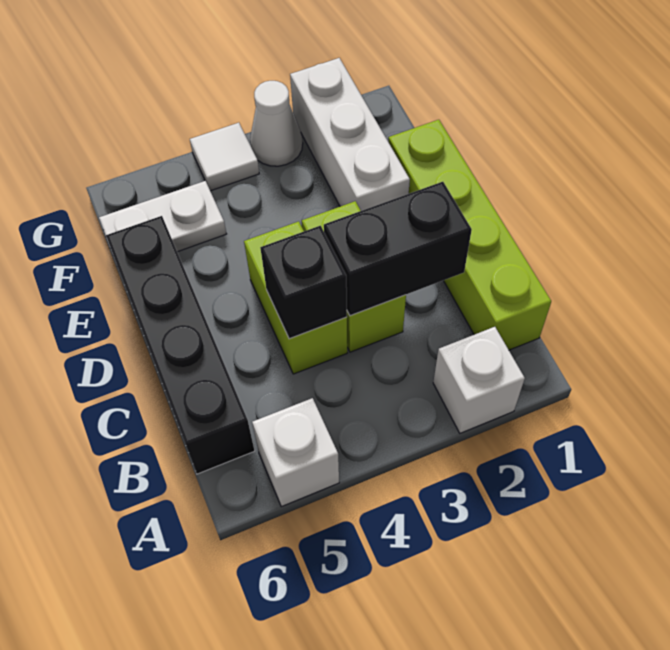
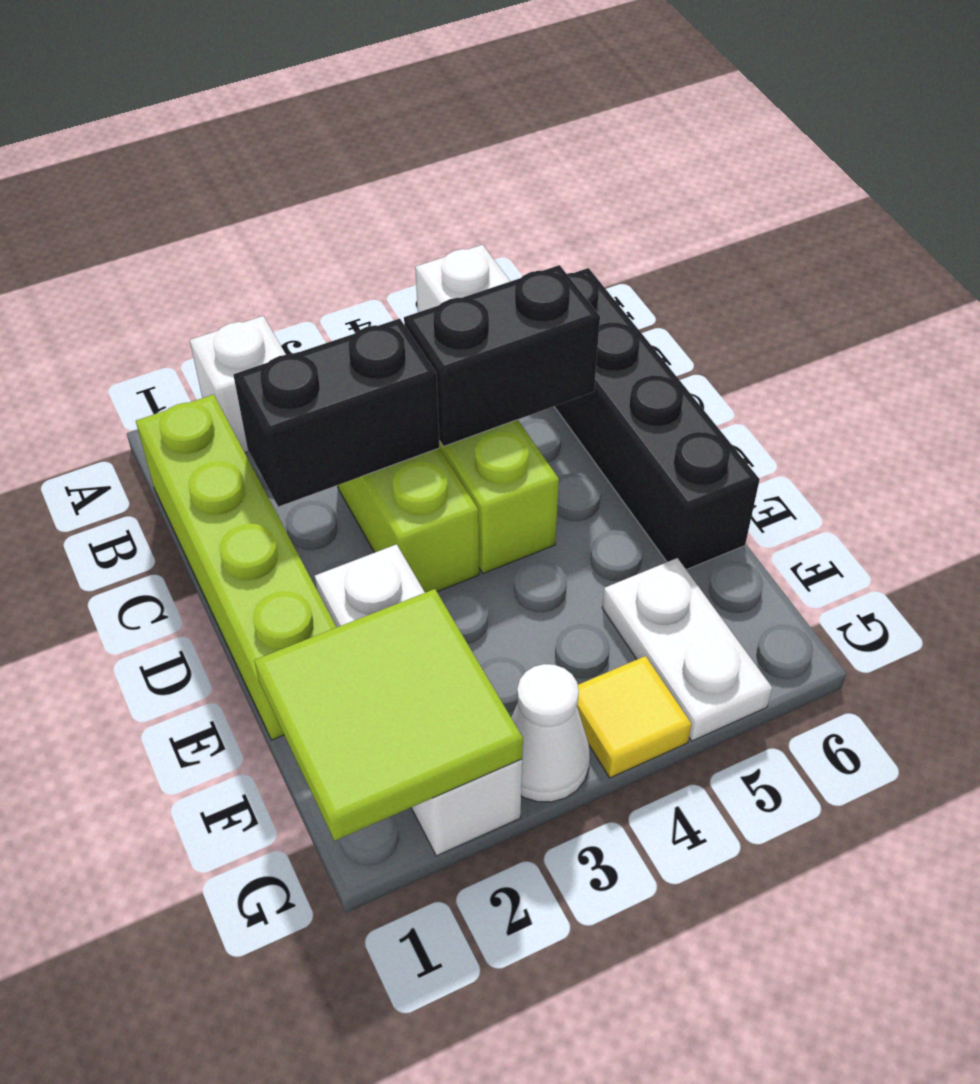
black brick C4 level 2 -> black brick C4:C5 level 2
none -> lime tile F1:G2 level 2
white plate F5:F6 level 1 -> white plate F5:G5 level 1
white tile G4 level 1 -> yellow tile G4 level 1

